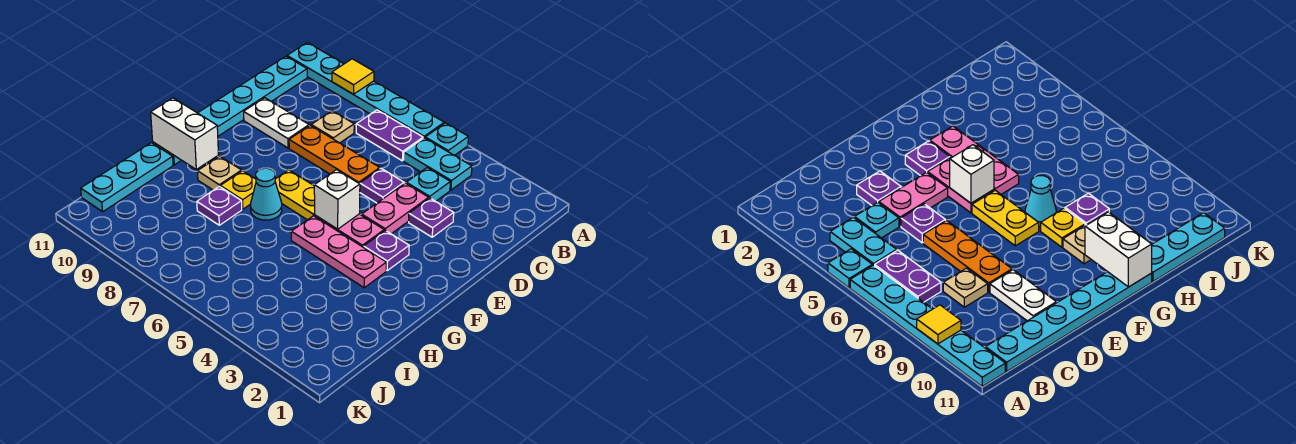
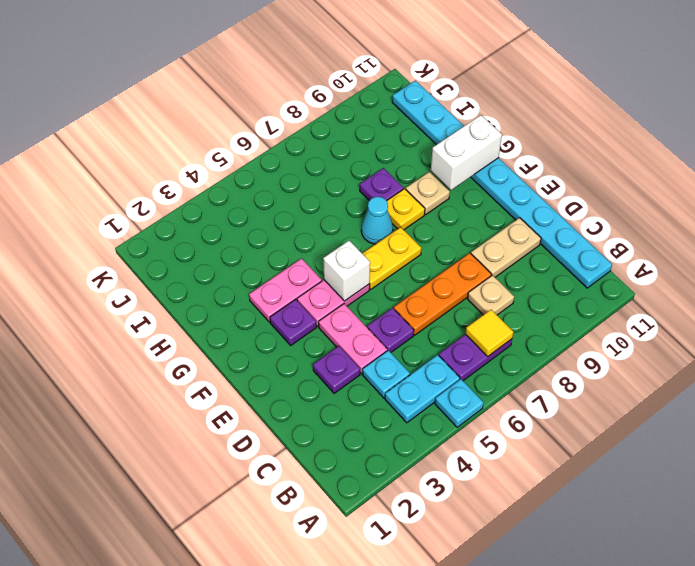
cyan plate A6:A11 level 1 -> none
yellow tile A9 level 2 -> yellow tile B7 level 2
white plate D9:D10 level 1 -> tan plate D9:D10 level 1
pink plate G3:G5 level 1 -> pink plate G3:G4 level 1

